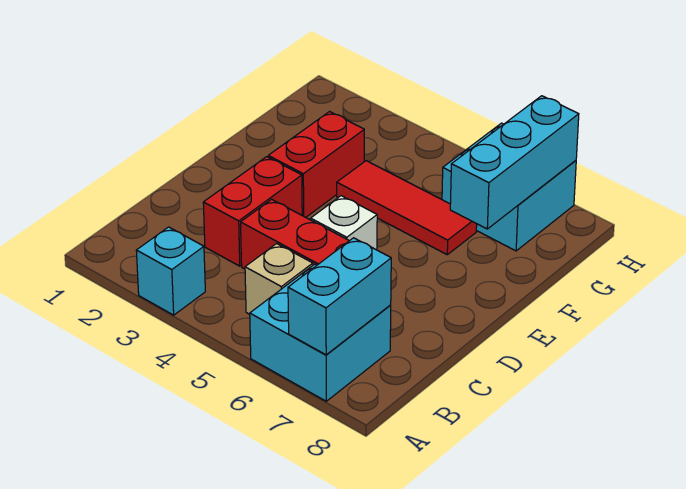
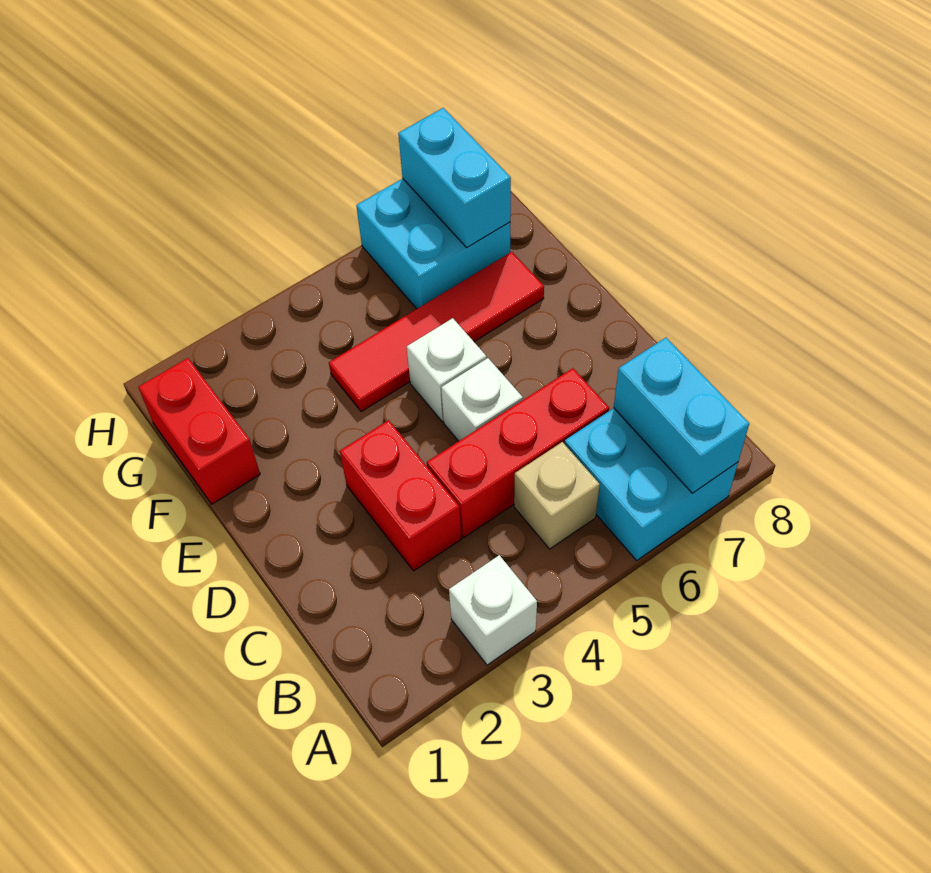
cyan brick A3 level 1 -> white brick A3 level 1
red brick E3:F3 level 1 -> red brick F1:G1 level 1
none -> white brick E5 level 1
red tile F4:F6 level 1 -> red tile F4:F7 level 1
cyan brick F7:H7 level 2 -> cyan brick G7:H7 level 2

